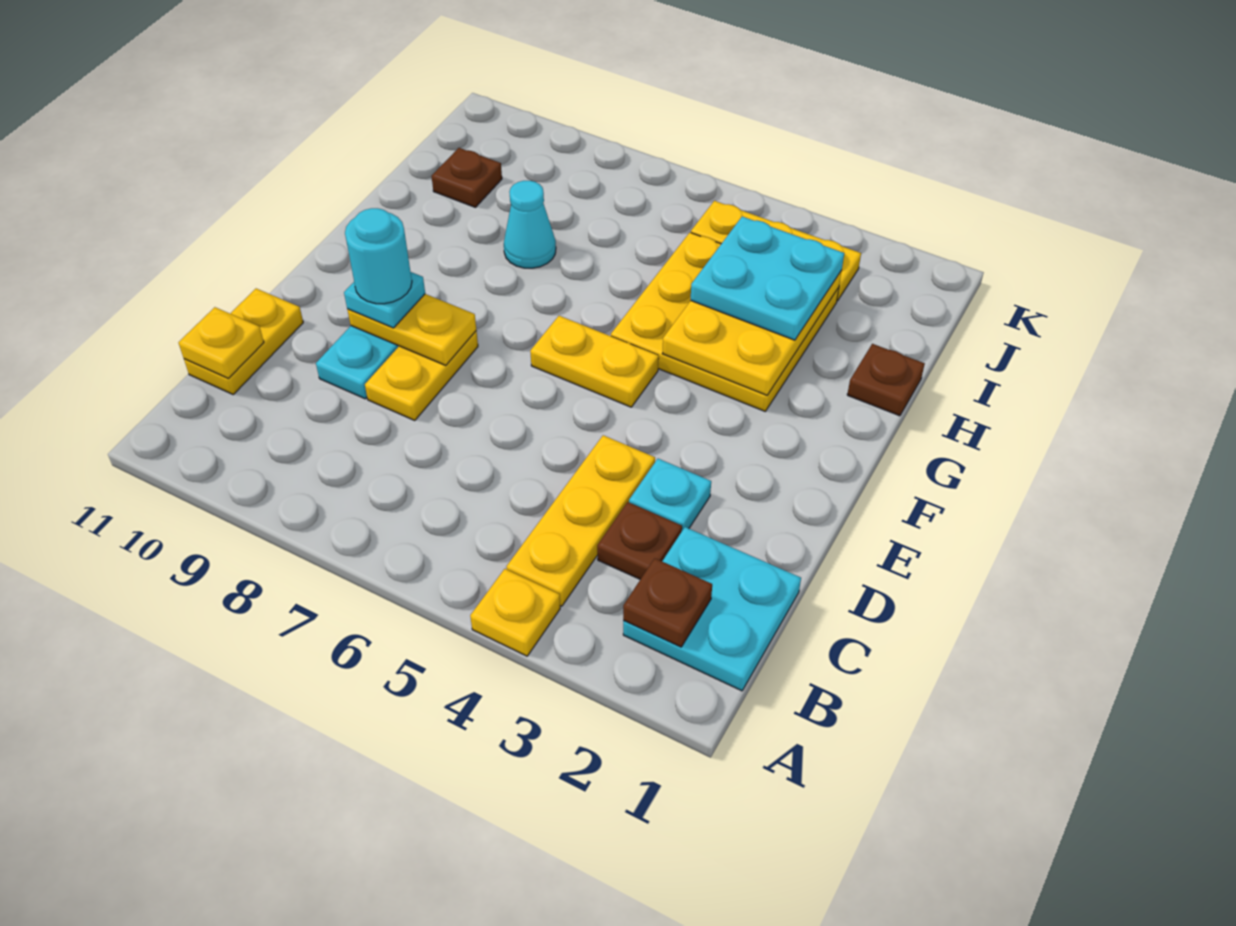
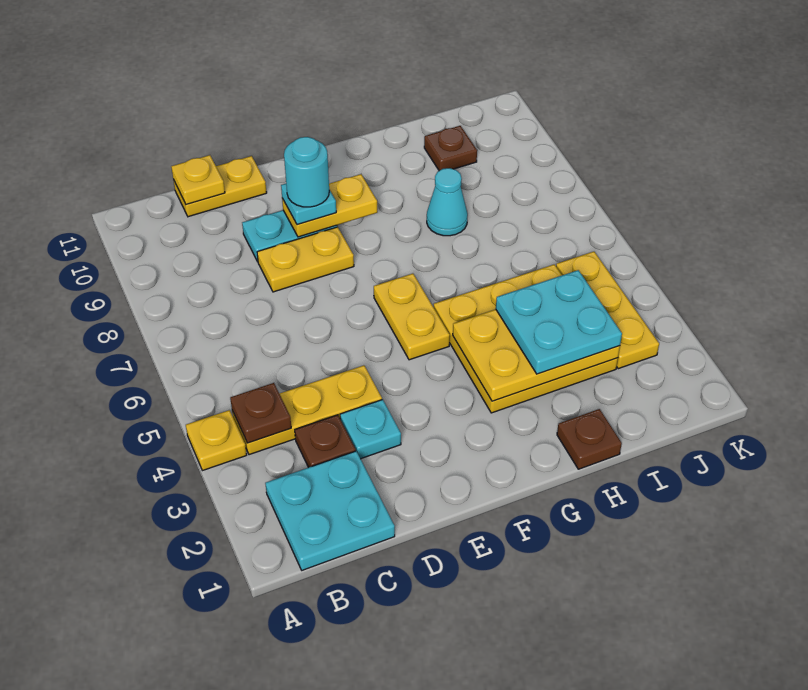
brown plate B2 level 2 -> brown plate B4 level 2
yellow plate E8:E9 level 2 -> yellow plate E9:F9 level 2

